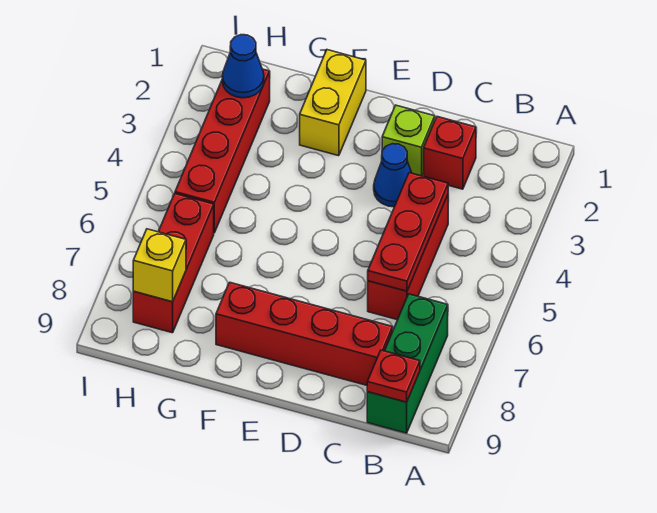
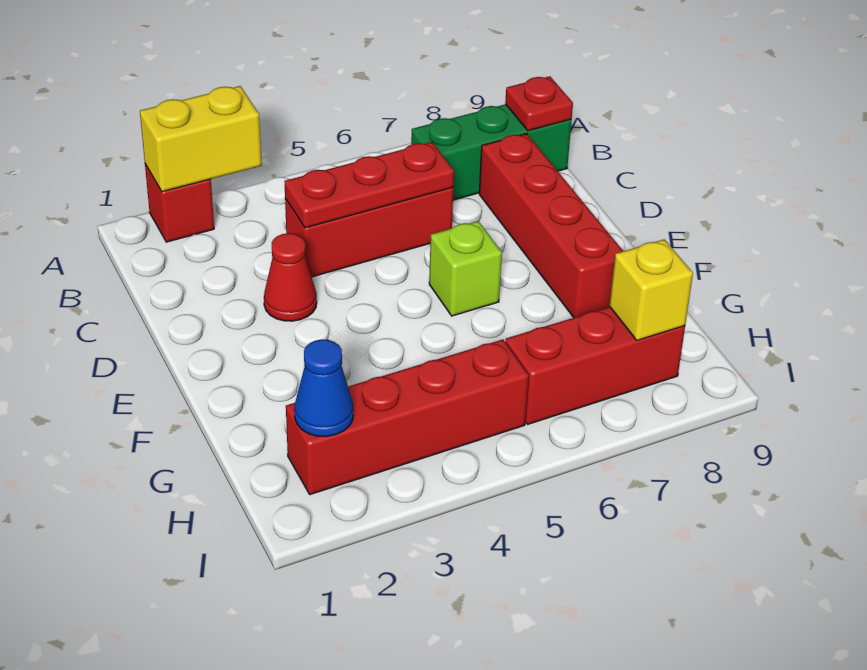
red brick C2 level 1 -> red brick A2 level 1
lime brick D2 level 1 -> lime brick E6 level 1
blue cone D3 level 1 -> red cone D3 level 1
yellow brick F1:F2 level 1 -> yellow brick A2:A3 level 2

